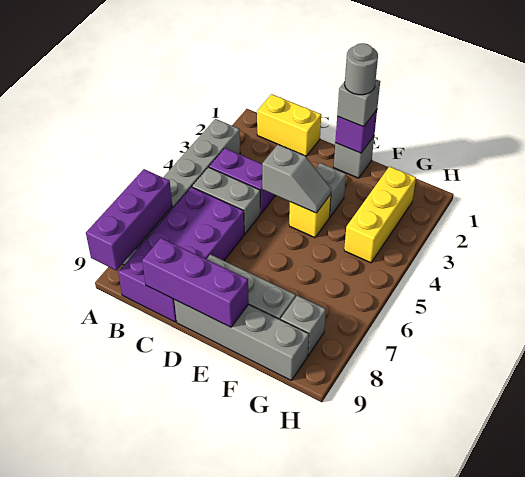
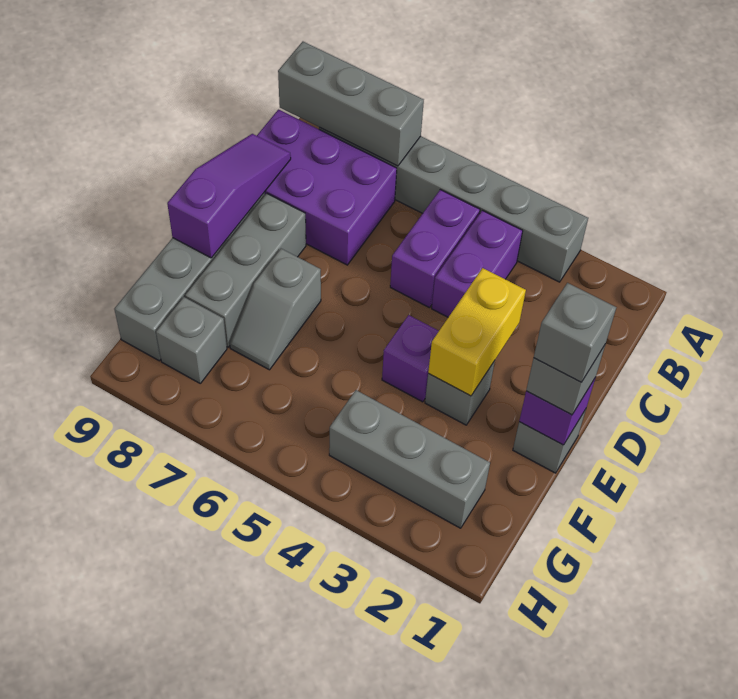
purple brick A7:A9 level 2 -> grey brick A7:A9 level 2
yellow brick B1:C1 level 1 -> yellow brick D3:E3 level 2
grey brick B5:C5 level 1 -> purple brick B5:C5 level 1
purple brick B6:C9 level 1 -> purple brick B7:C9 level 1
purple brick C9:E9 level 2 -> purple slope C9:E9 level 2 top E
grey slope D4:E4 level 2 top D -> grey slope E7:F7 level 1 top E
grey round brick E1 level 4 -> grey brick E1 level 4
yellow brick E4 level 1 -> purple brick E4 level 1
yellow brick G2:G4 level 1 -> grey brick G2:G4 level 1

